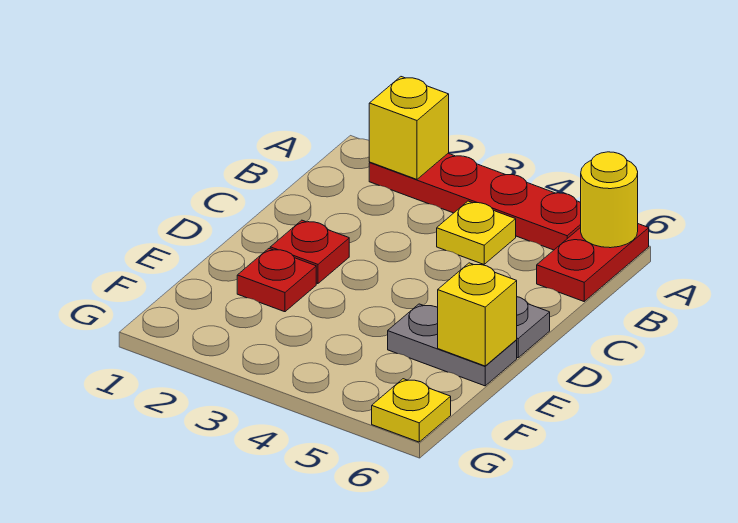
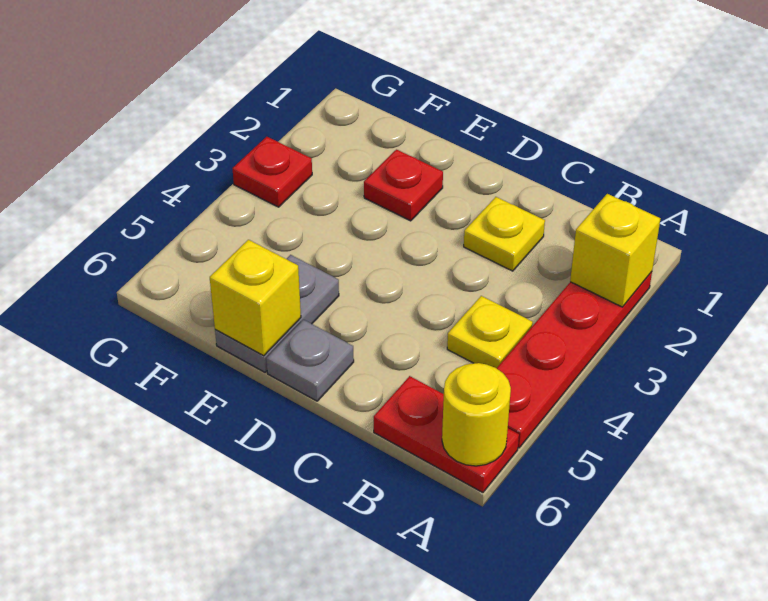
red plate D2 level 1 -> red plate G3 level 1
yellow plate G6 level 1 -> yellow plate C2 level 1

